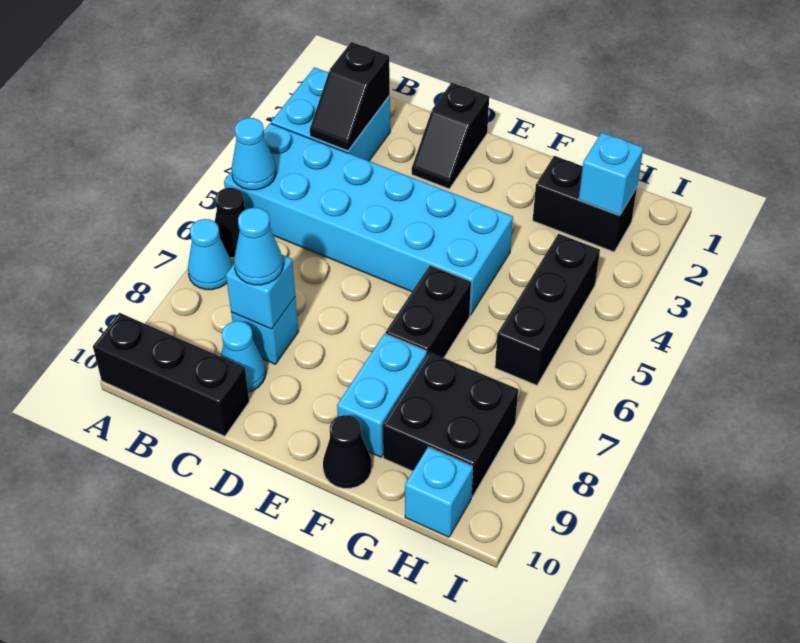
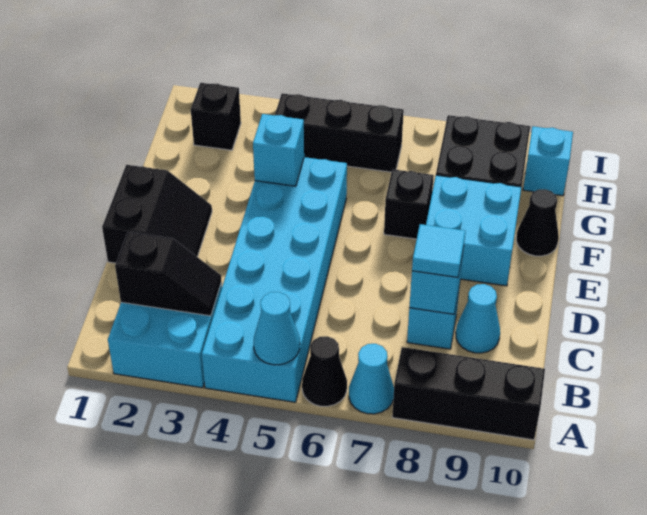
black brick A10:C10 level 1 -> black brick A8:A10 level 1
cyan cone C8 level 3 -> cyan tile C8 level 3
black slope D1:D2 level 1 top 1 -> black slope D1:E2 level 1 top 1
black brick F6:F7 level 1 -> black brick F7 level 1
cyan brick F8:F9 level 1 -> cyan brick E8:F9 level 1
black brick G2:H2 level 1 -> black brick H2 level 1
cyan brick H2 level 2 -> cyan brick F4 level 2

